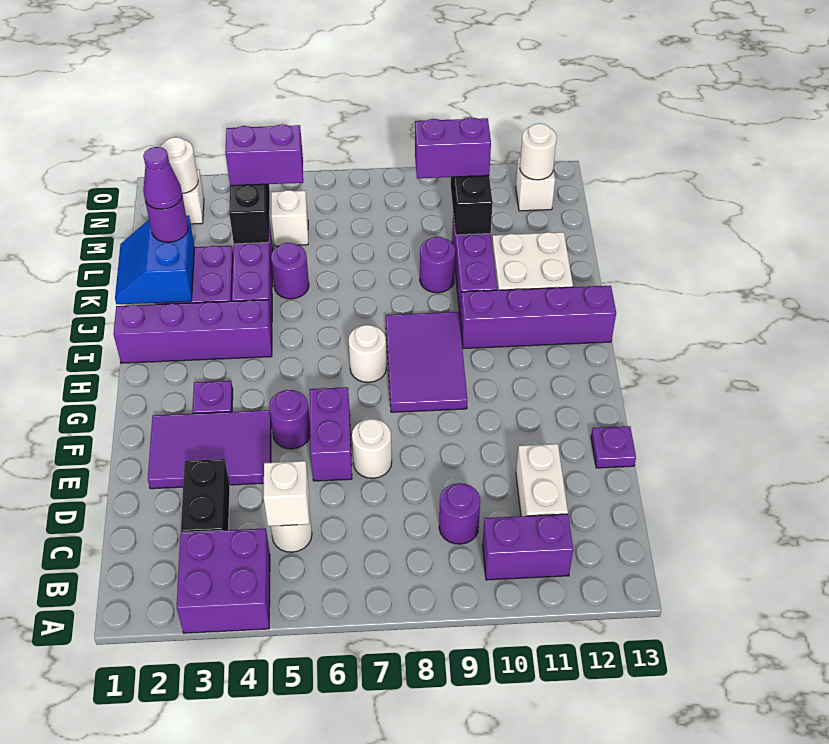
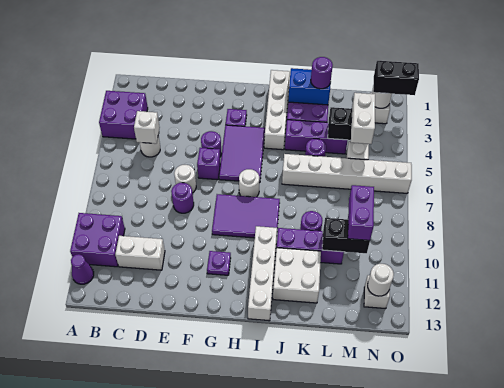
purple brick B10:B11 level 1 -> purple brick A10:B11 level 1
black brick C3:D3 level 1 -> black brick N2:O2 level 3
purple round brick C9 level 1 -> purple round brick E8 level 1
purple tile E2:F4 level 1 -> purple tile G4:H6 level 1
purple brick E6:F6 level 1 -> purple brick F6 level 1
purple plate E13 level 1 -> purple plate G11 level 1
purple brick I1:I4 level 1 -> white brick I1:I4 level 1
purple brick I10:I13 level 1 -> white brick I10:I13 level 1
none -> white brick J6:O6 level 1
purple cone K2 level 4 -> purple cone A12 level 1
purple brick M4:M5 level 3 -> white brick M4:M5 level 3

